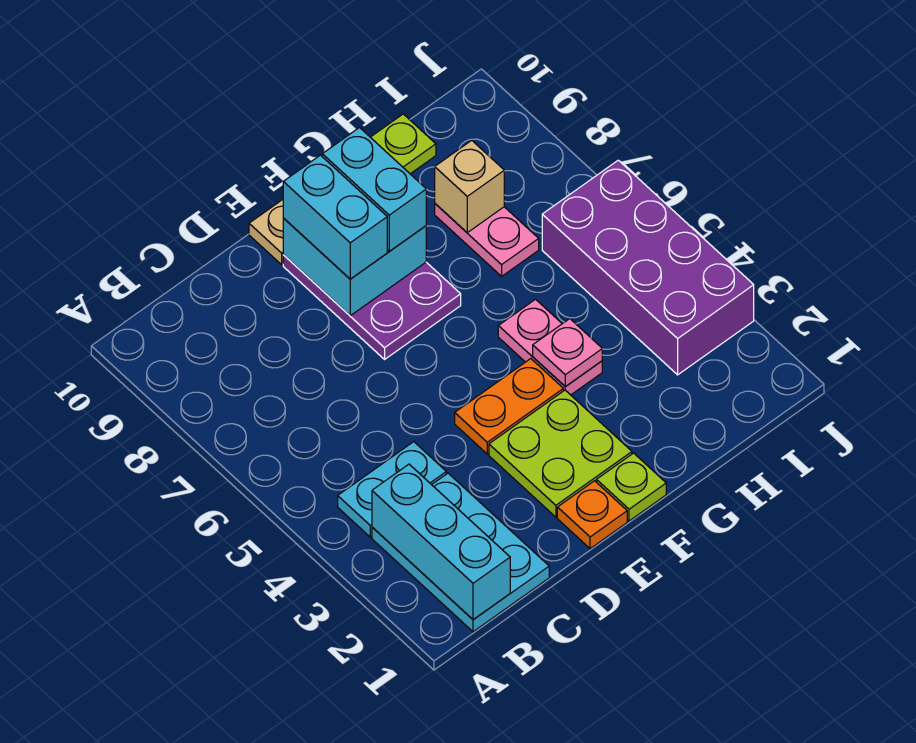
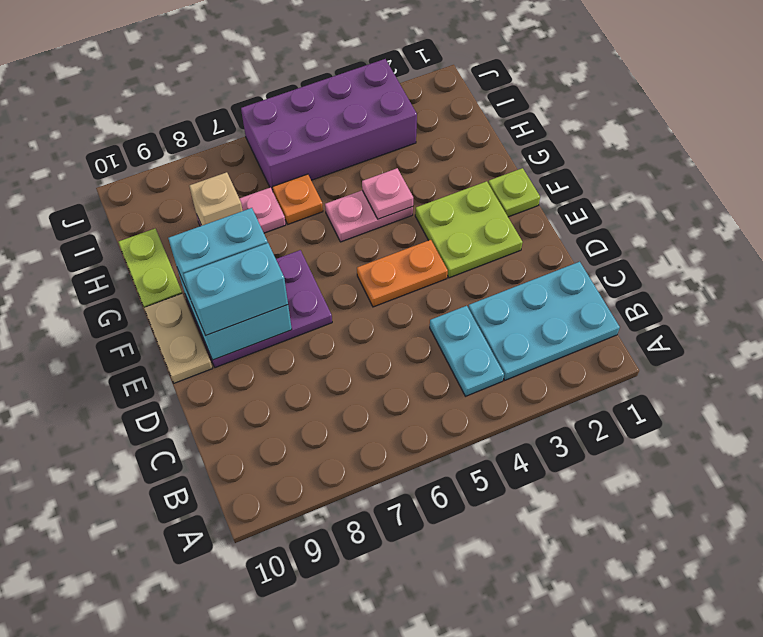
cyan brick B1:B3 level 2 -> none
orange plate E1 level 1 -> orange plate H6 level 1
orange plate E4:F4 level 1 -> orange plate E4:E5 level 1

